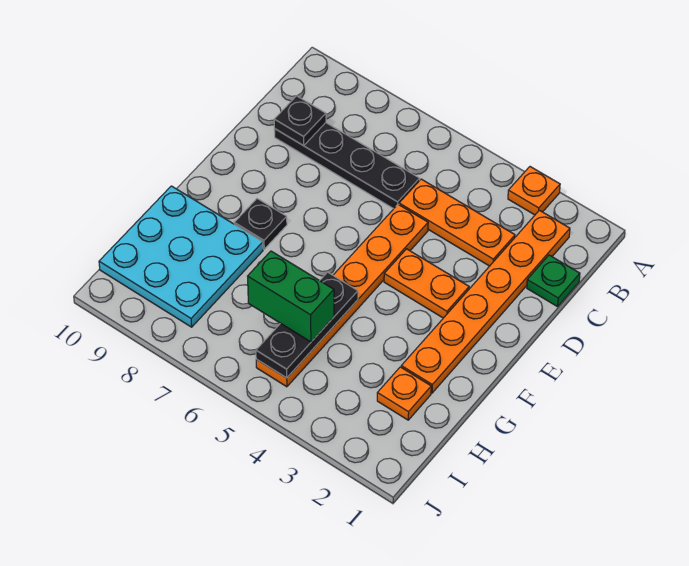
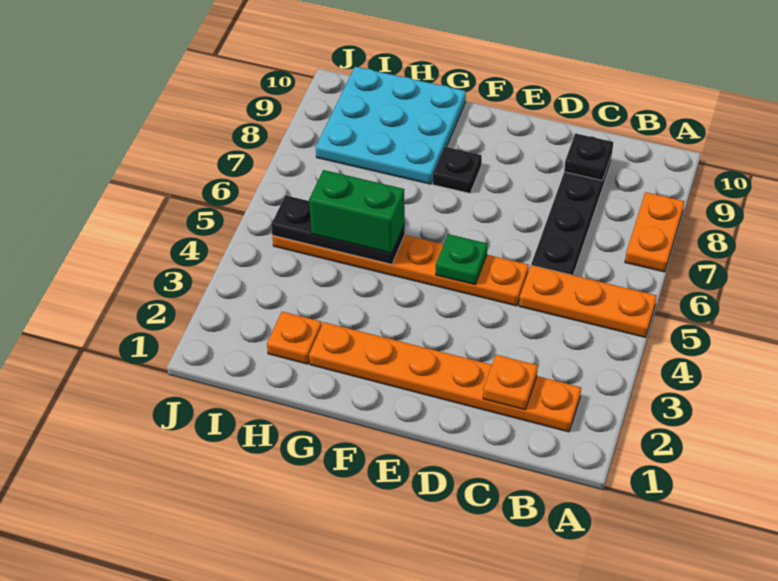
orange plate A3 level 1 -> orange plate C2 level 2
green plate C1 level 1 -> green plate E5 level 2
orange plate C3:C5 level 1 -> orange plate A5:C5 level 1
orange plate E3:E4 level 1 -> orange plate A7:A8 level 1
green brick H5:H6 level 3 -> green brick G5:H5 level 3

